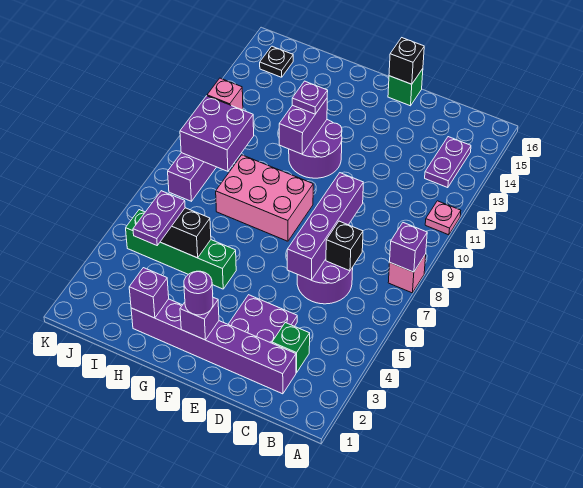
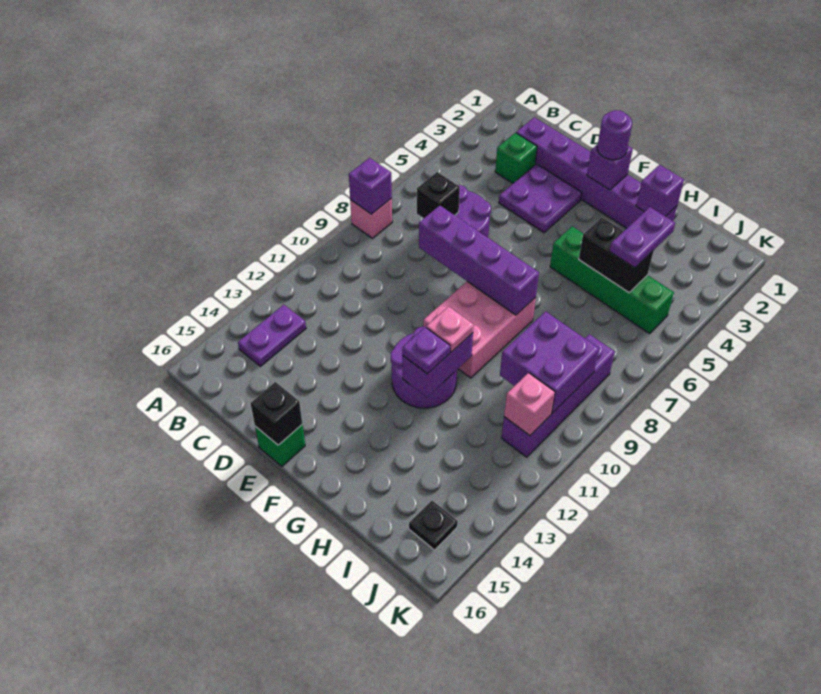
pink plate A11 level 1 -> pink plate G11 level 3
purple brick D6:D9 level 2 -> purple brick D8:G8 level 2
pink brick F8:H9 level 1 -> pink brick F8:G10 level 1

